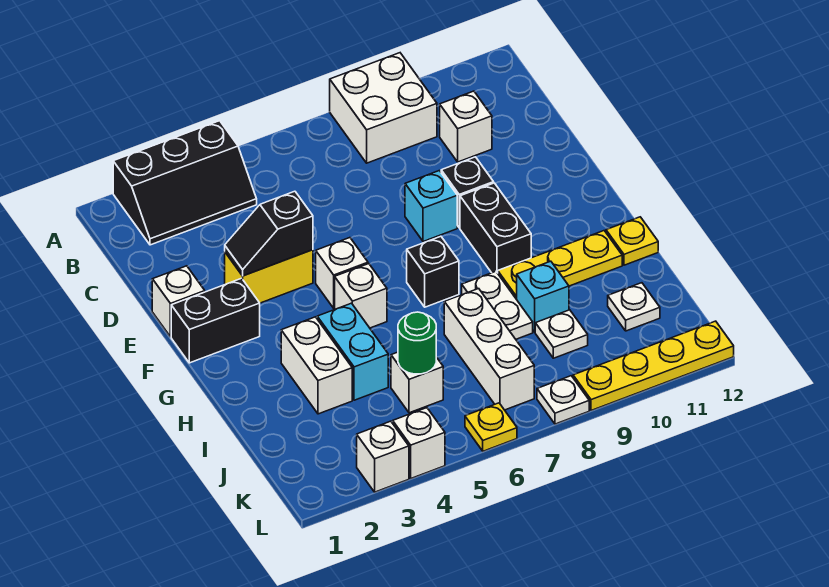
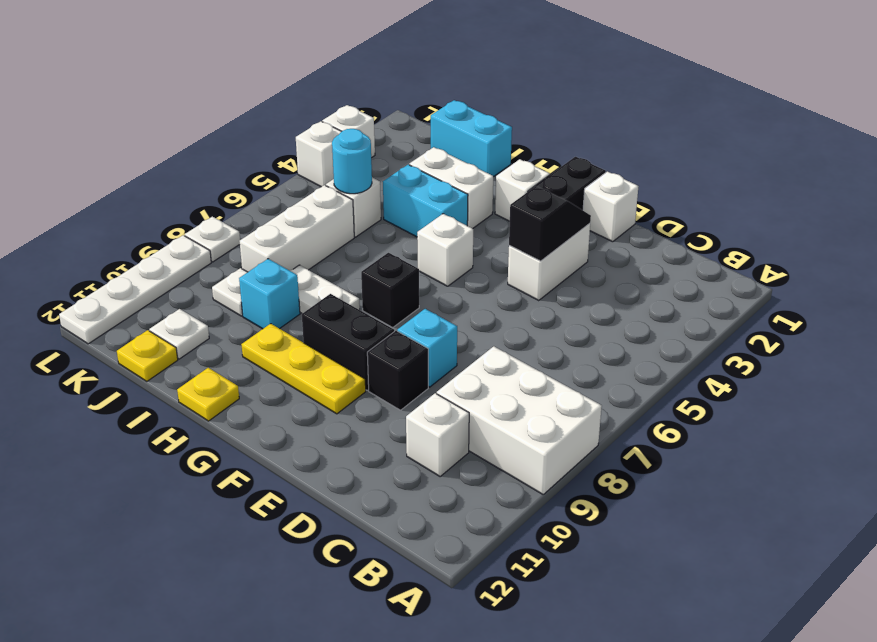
black slope A2:B4 level 1 top A -> none
white brick A8:B9 level 1 -> white brick A8:C9 level 1
yellow brick E3:E4 level 1 -> white brick E3:E4 level 1
white brick F5 level 1 -> white brick G2 level 1
yellow plate H9:H11 level 1 -> yellow plate F10:H10 level 1
none -> cyan brick I1:J1 level 1
white brick I7:K7 level 1 -> white brick J6:J8 level 1
green round brick J5 level 2 -> cyan round brick J5 level 2
yellow plate L6 level 1 -> yellow plate J12 level 1
yellow plate L9:L12 level 1 -> white plate L9:L12 level 1

